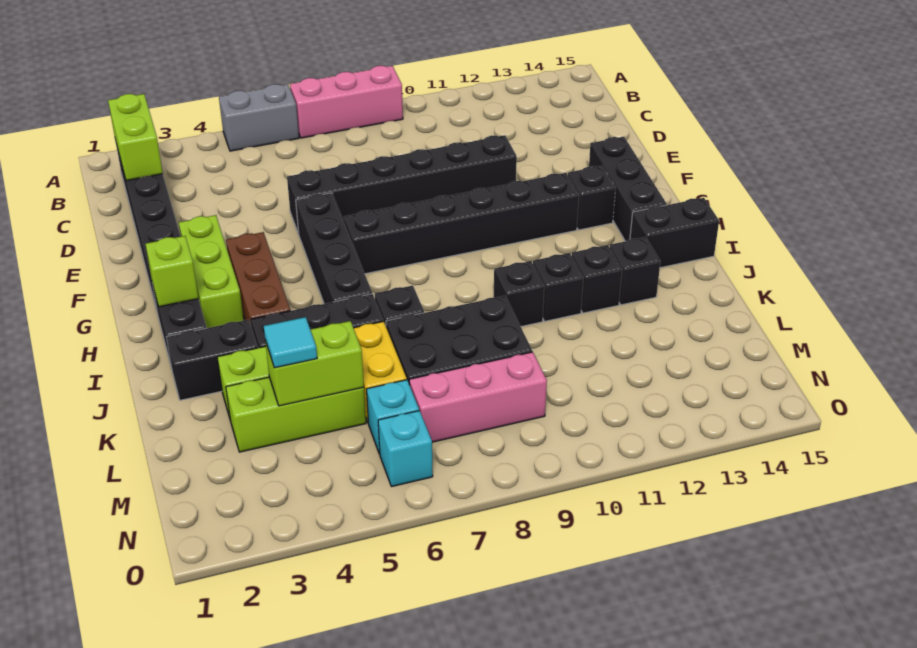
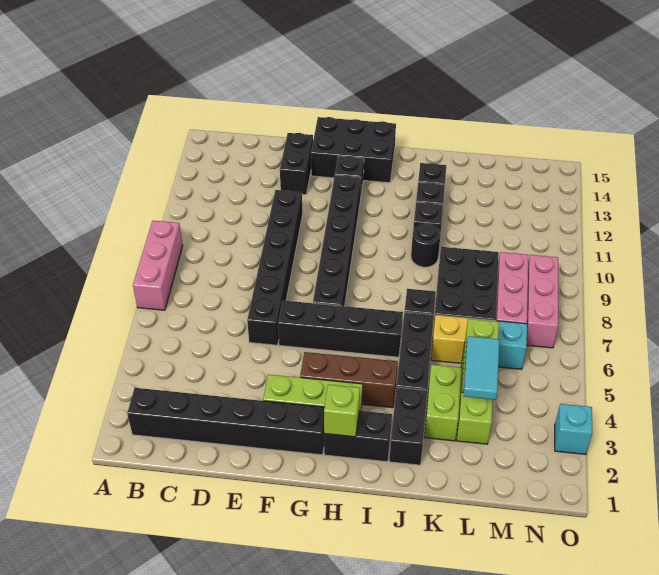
grey brick A5:A6 level 1 -> none
lime brick B2:C2 level 2 -> none
black brick F14:H14 level 1 -> black brick F14:H15 level 1
black brick I14:I15 level 1 -> black brick E13:E14 level 1
black brick J10 level 1 -> black round brick J10 level 1
cyan tile L4 level 3 -> cyan tile L3:L4 level 3
cyan brick N6 level 1 -> cyan brick O3 level 1
none -> pink brick N7:N9 level 1

